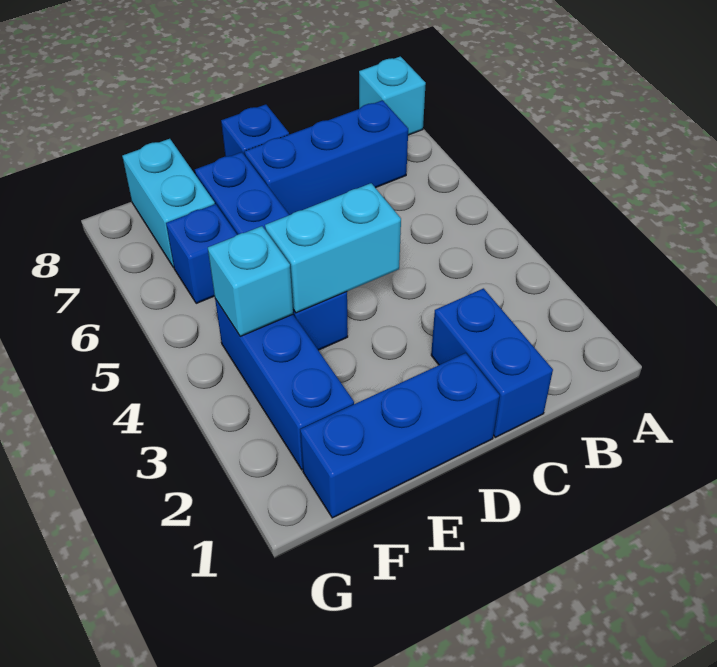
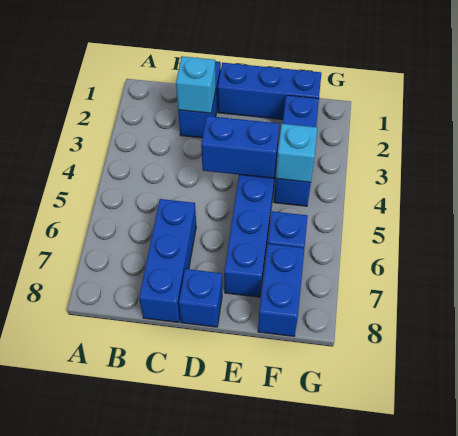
cyan brick A8 level 1 -> cyan brick C2 level 2
blue brick B7:D7 level 1 -> blue brick C6:C8 level 1
cyan brick D4:E4 level 2 -> blue brick D4:E4 level 2
cyan brick F7:F8 level 1 -> blue brick F7:F8 level 1

